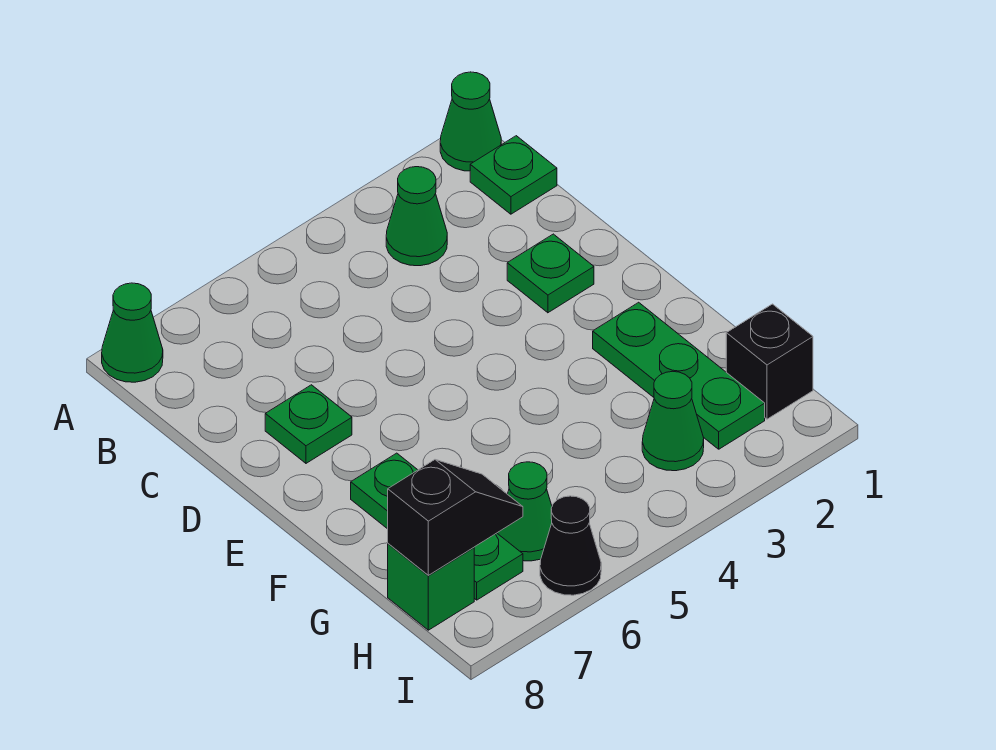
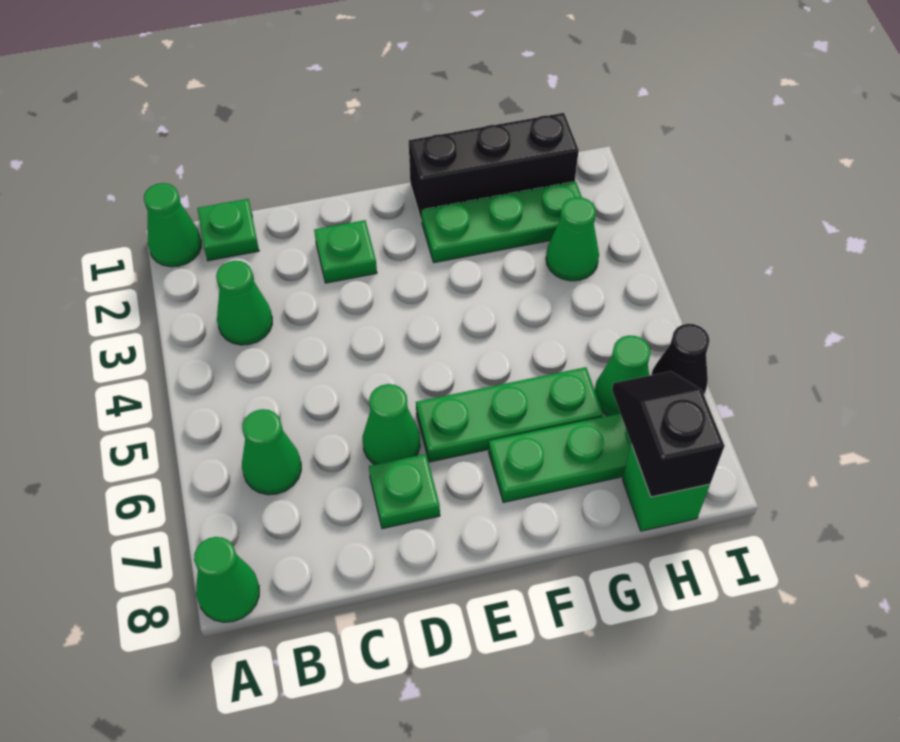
none -> green cone B6 level 1
none -> green cone D6 level 1
none -> green plate E6:G6 level 1
black brick H1 level 1 -> black brick F1:H1 level 1

